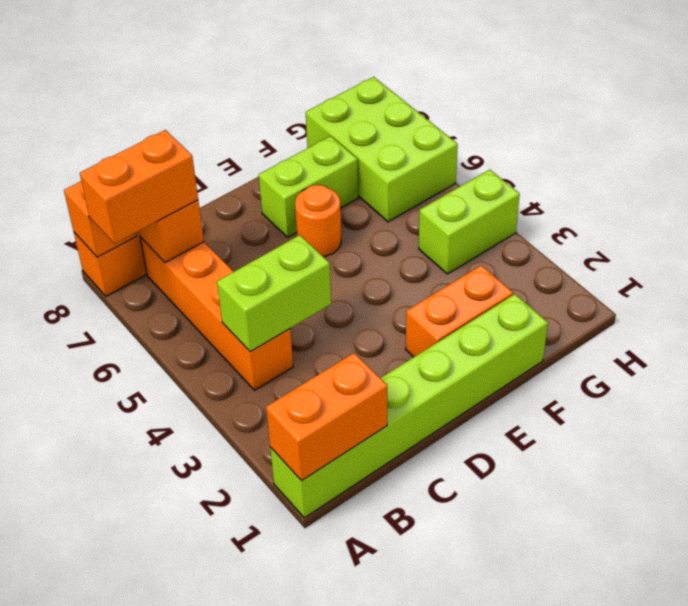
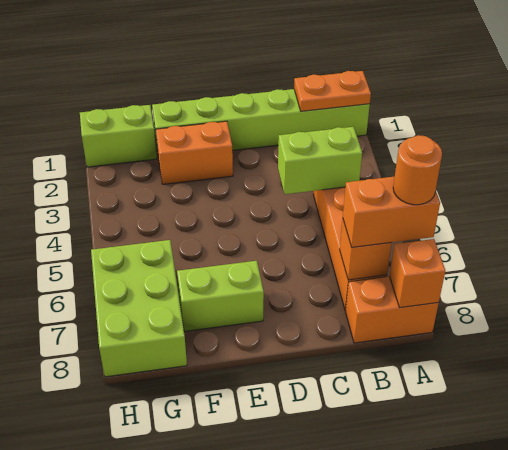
orange brick A1:B1 level 2 -> orange plate A1:B1 level 2
orange round brick E6 level 1 -> orange round brick A7 level 4
lime brick G4:H4 level 1 -> lime brick G1:H1 level 1

